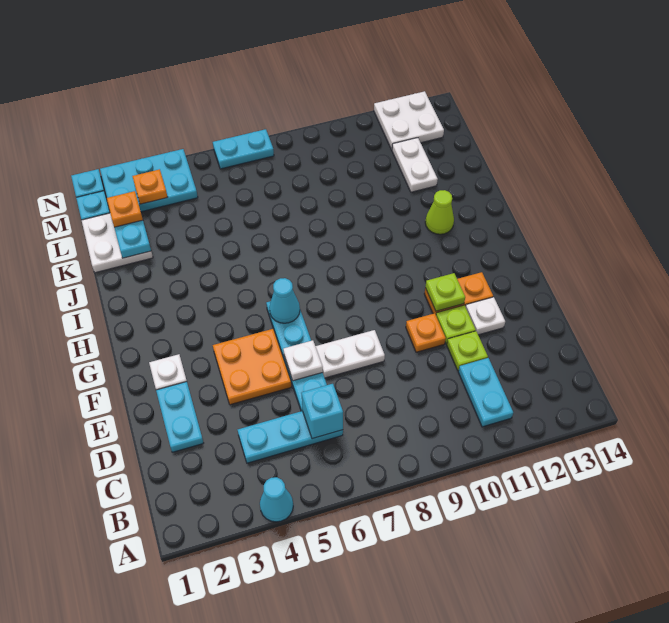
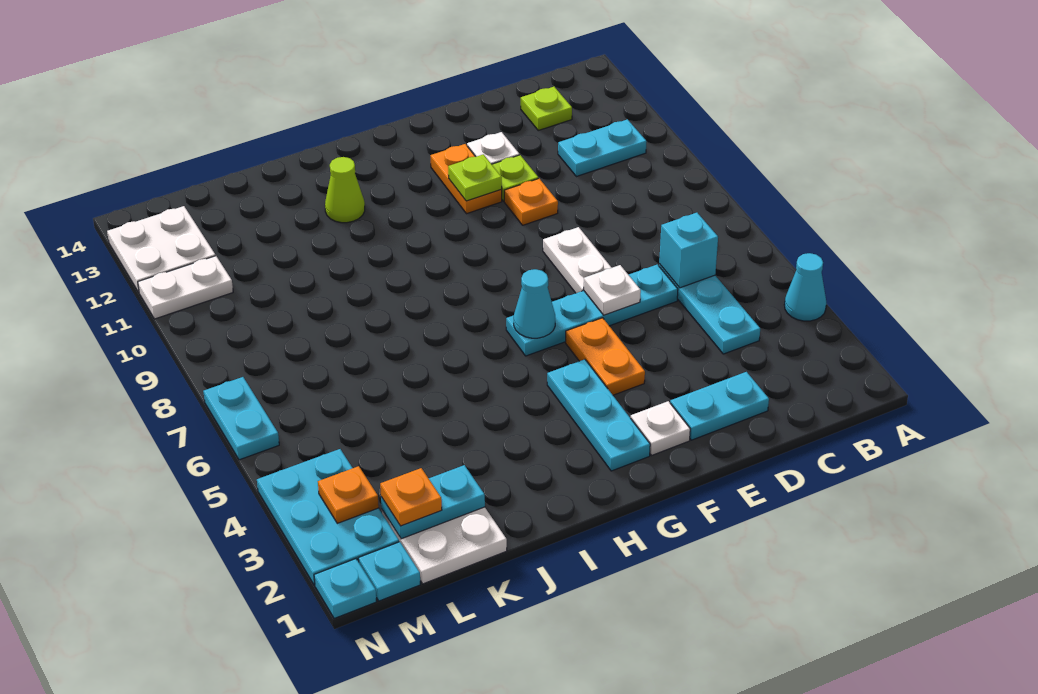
lime plate D11 level 1 -> lime plate C13 level 1
orange plate E4:F5 level 1 -> orange plate F4:F5 level 1
none -> cyan plate G2:G4 level 1
white plate K12:L12 level 1 -> white plate M11:N11 level 1

